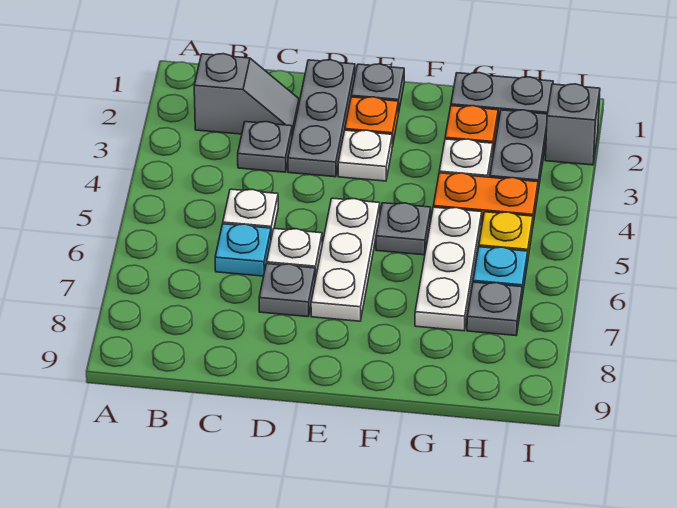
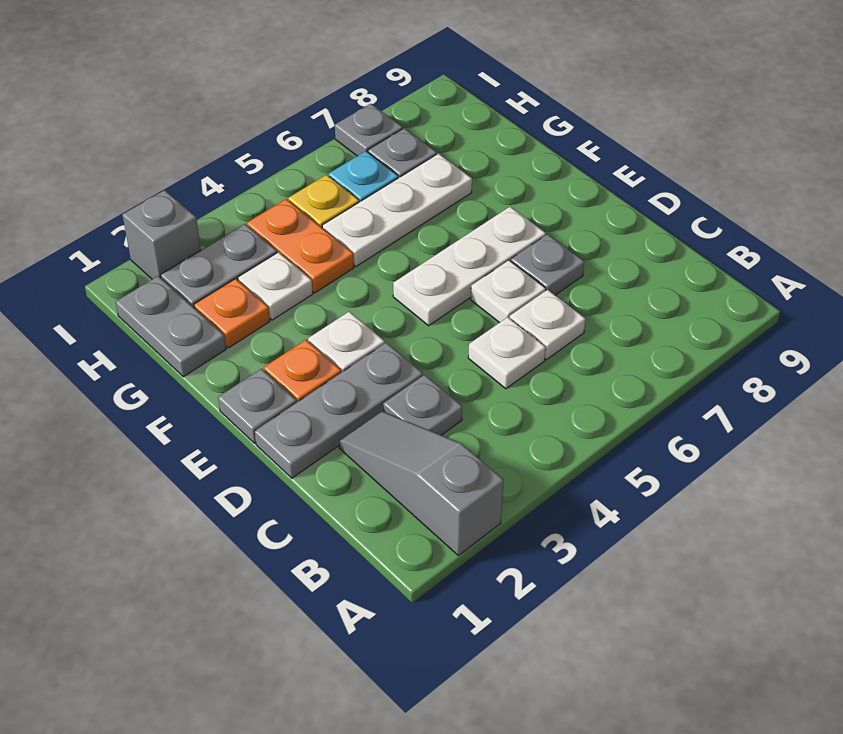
grey slope B2:C2 level 1 top B -> grey slope A2:C2 level 1 top A
cyan plate C6 level 1 -> white plate C6 level 1
grey plate F5 level 1 -> grey plate I7 level 1

